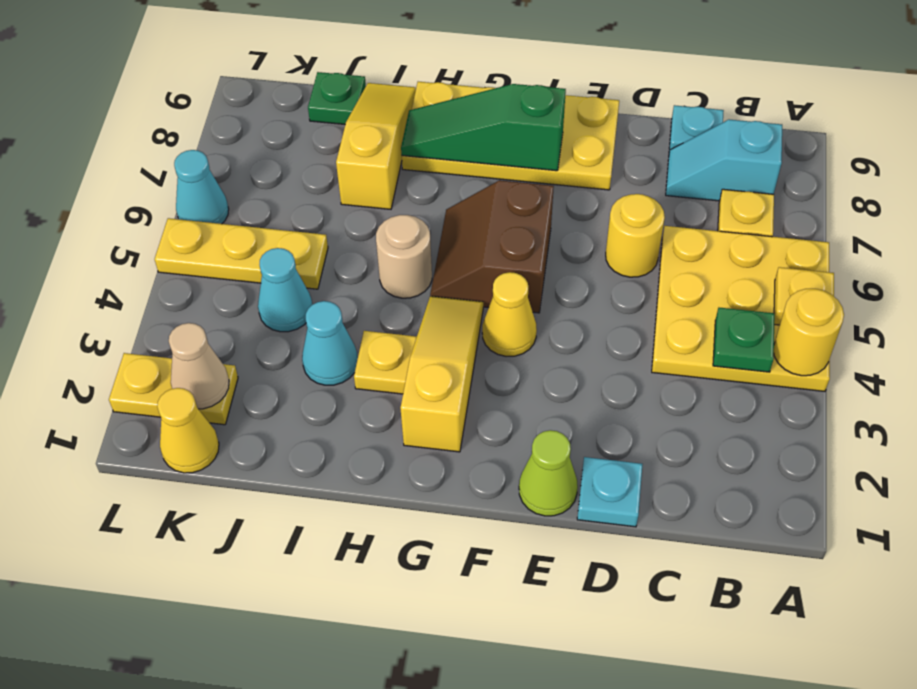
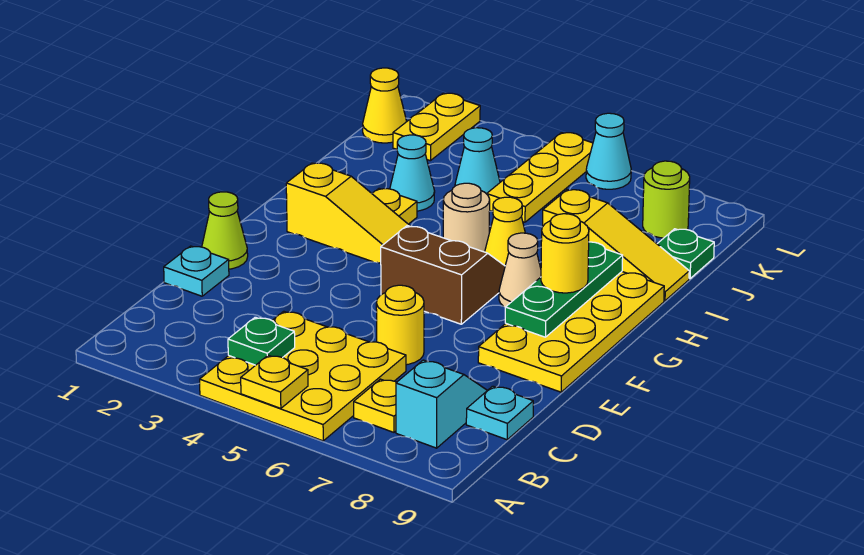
yellow round brick A4 level 2 -> yellow round brick G8 level 3
yellow cone F4 level 1 -> yellow cone H6 level 1
green slope F8:H8 level 2 top F -> green plate F8:H8 level 2
tan cone K2 level 2 -> tan cone G7 level 1
none -> lime round brick K8 level 1

